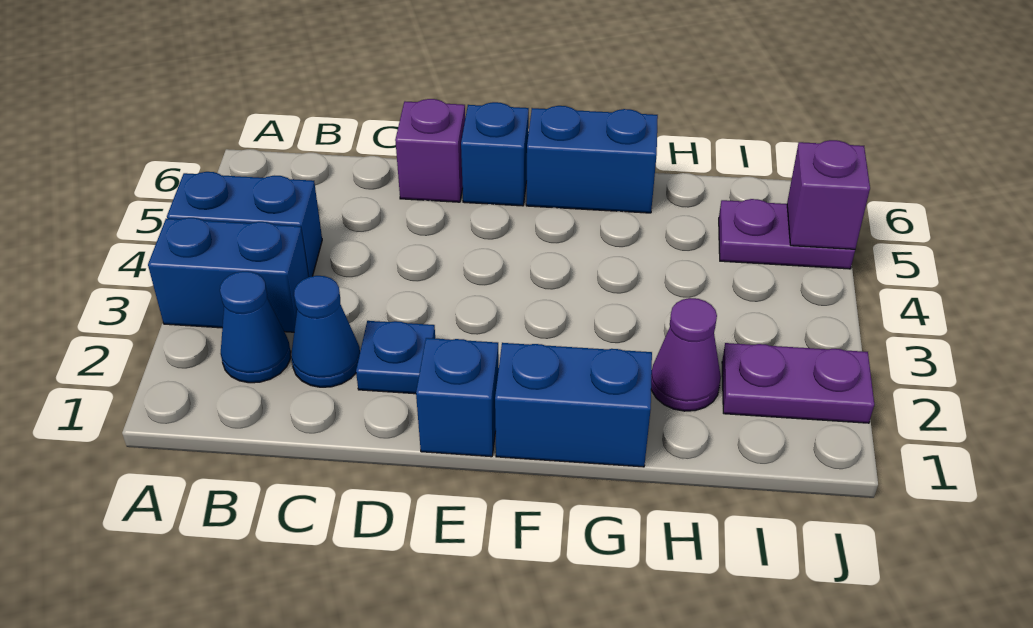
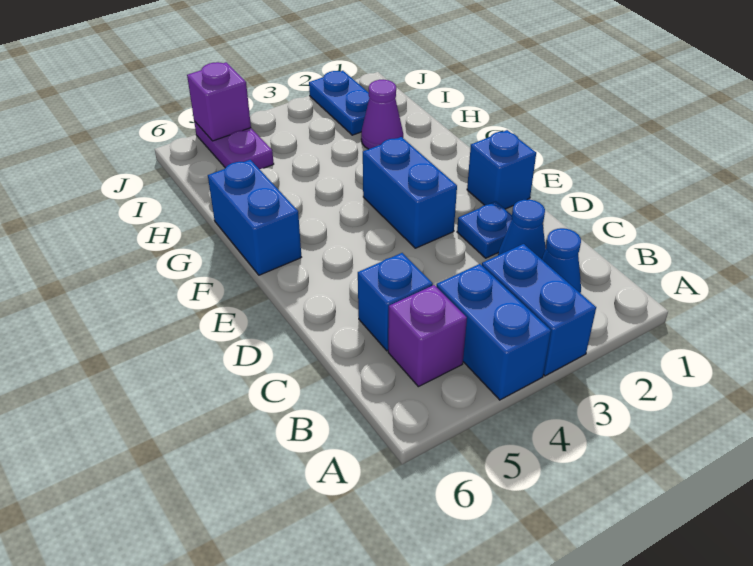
purple brick D6 level 1 -> purple brick B5 level 1
blue brick E6 level 1 -> blue brick C5 level 1
blue brick F1:G1 level 1 -> blue brick E3:F3 level 1
purple plate I2:J2 level 1 -> blue plate I2:J2 level 1

